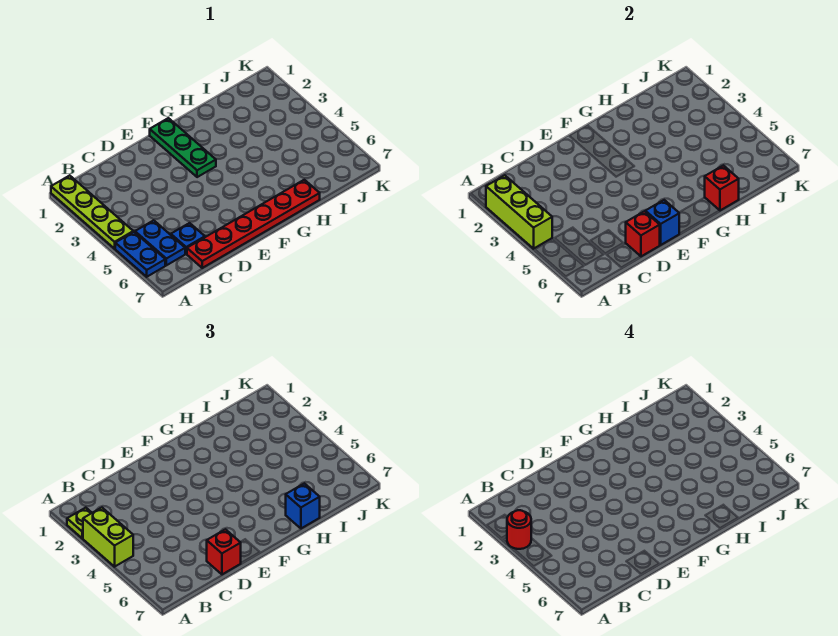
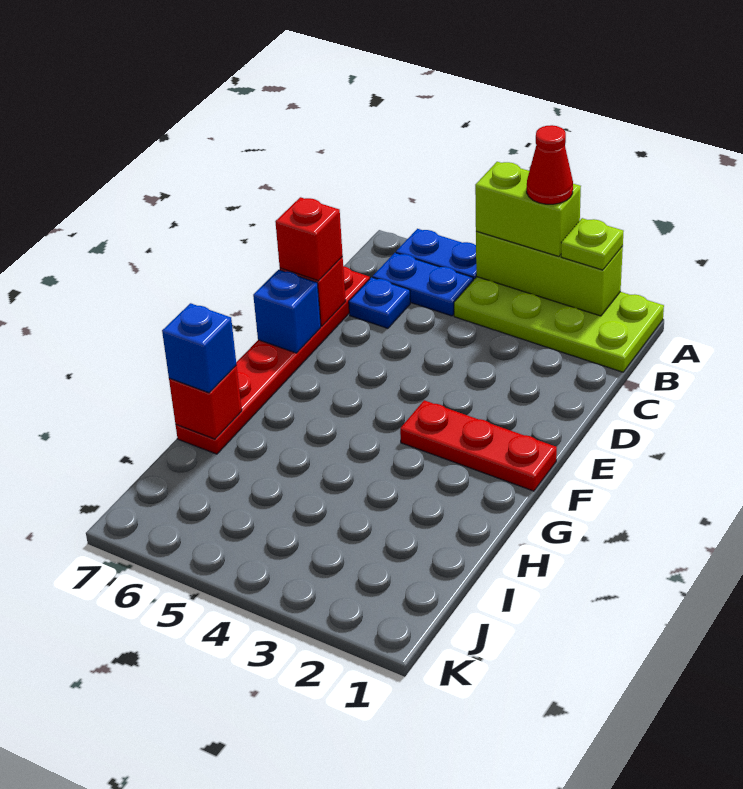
lime plate A1:A4 level 1 -> lime plate A1:B4 level 1
red round brick A3 level 4 -> red cone A3 level 4
green plate F1:F3 level 1 -> red plate F1:F3 level 1

